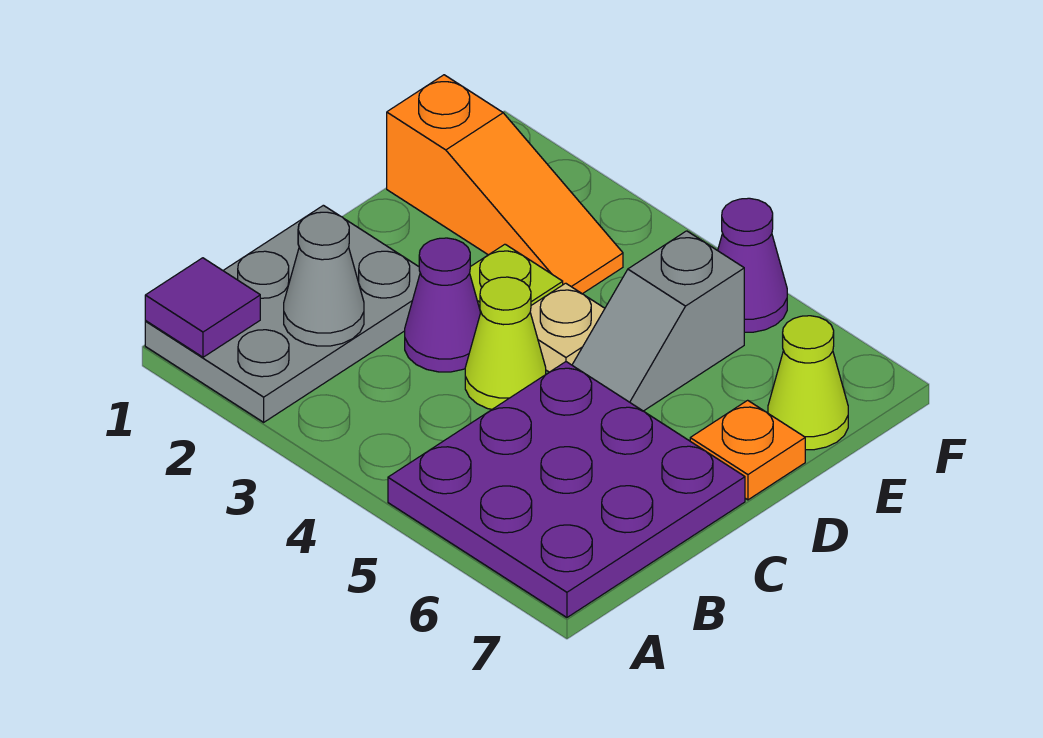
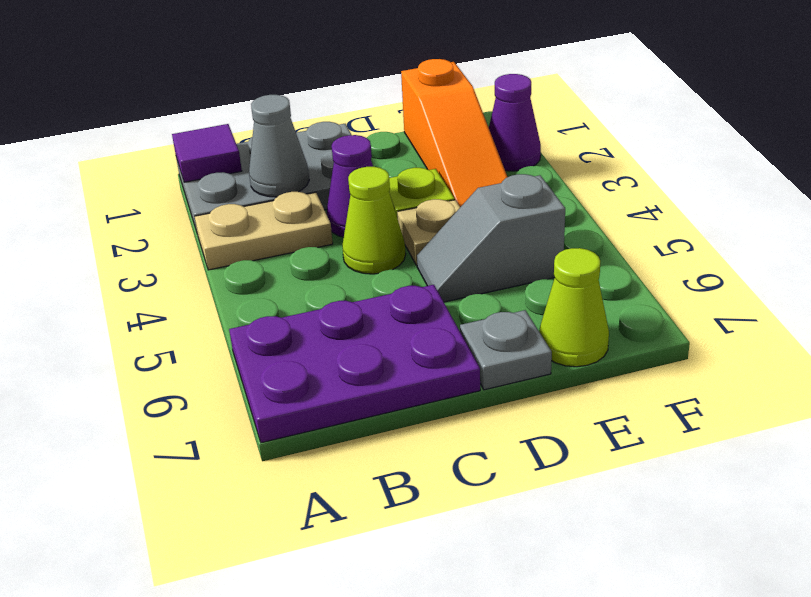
none -> tan plate A3:B3 level 1
purple plate A5:C7 level 1 -> purple plate A6:C7 level 1
orange plate D7 level 1 -> grey plate D7 level 1
purple cone F5 level 1 -> purple cone F2 level 1

